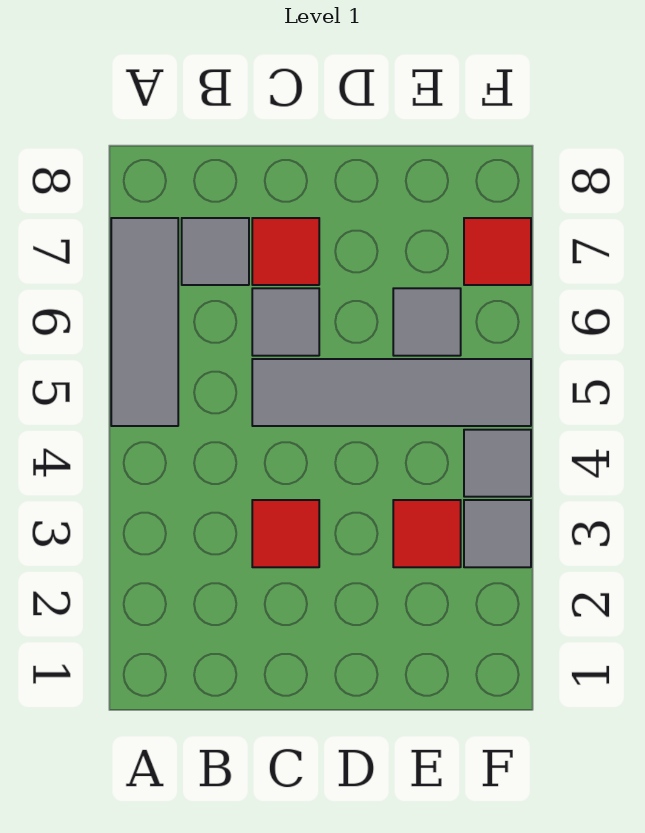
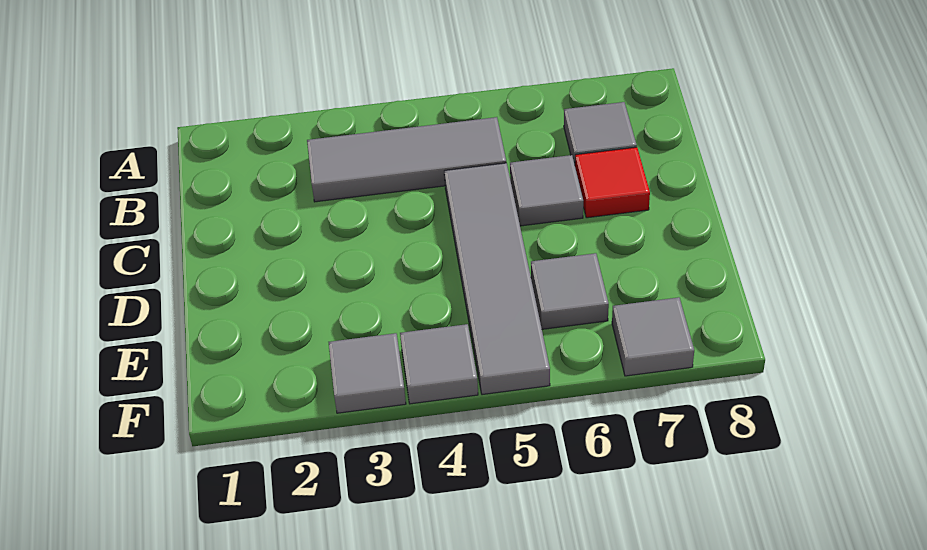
grey tile A5:A7 level 1 -> grey tile B3:B5 level 1
red tile C3 level 1 -> none
red tile E3 level 1 -> none
red tile F7 level 1 -> grey tile F7 level 1

